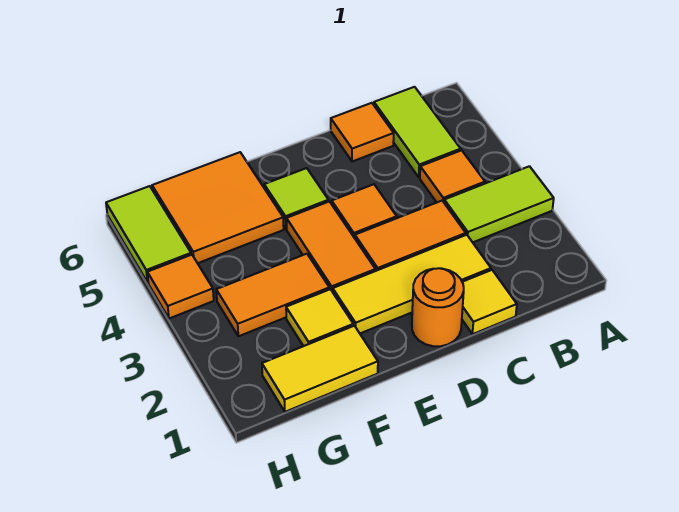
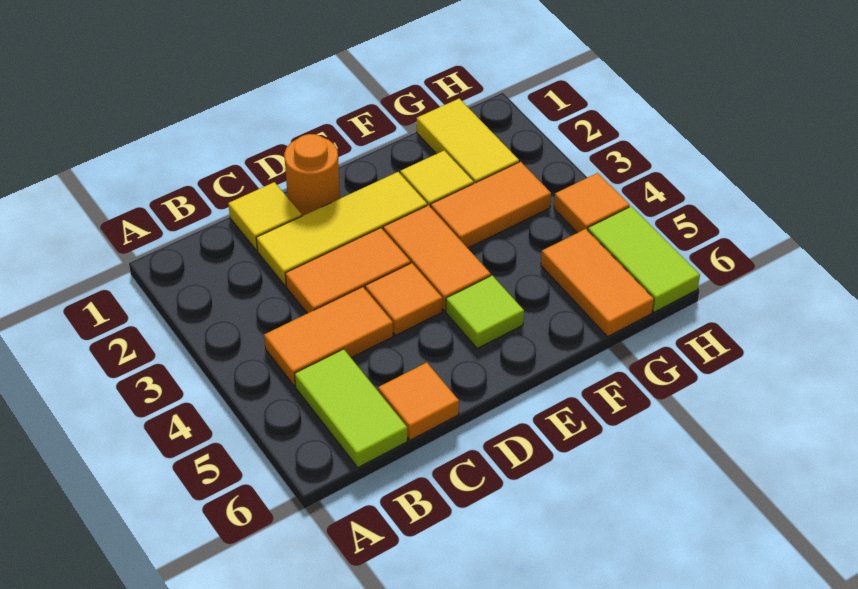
lime tile A3:B3 level 1 -> none
orange tile B4 level 1 -> orange tile B4:C4 level 1
yellow tile F1:G1 level 1 -> yellow tile G1:G2 level 1
orange tile F5:G6 level 1 -> orange tile G5:G6 level 1

